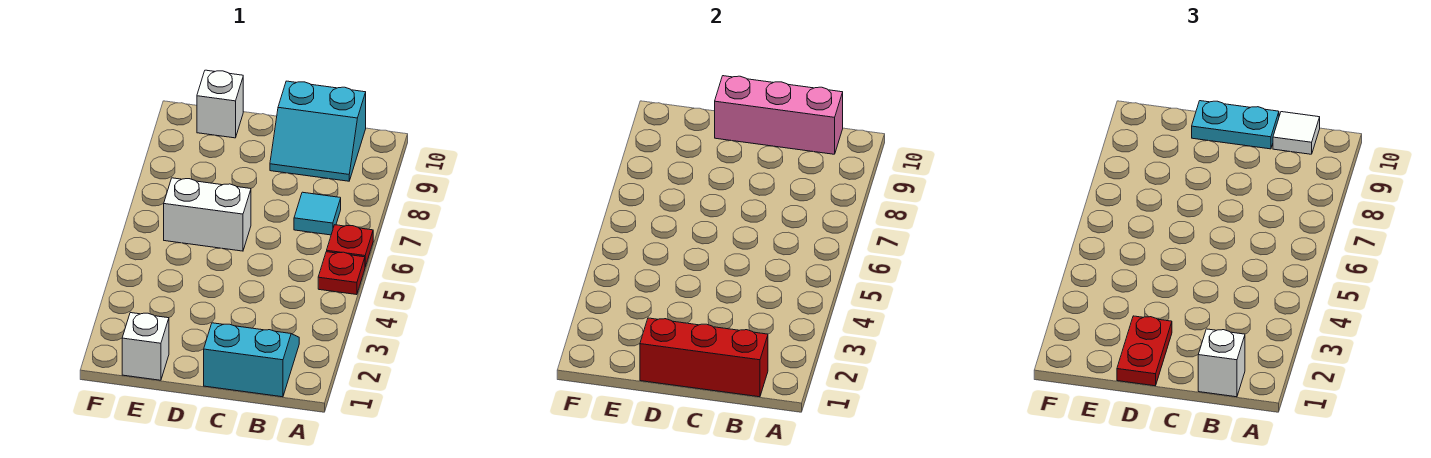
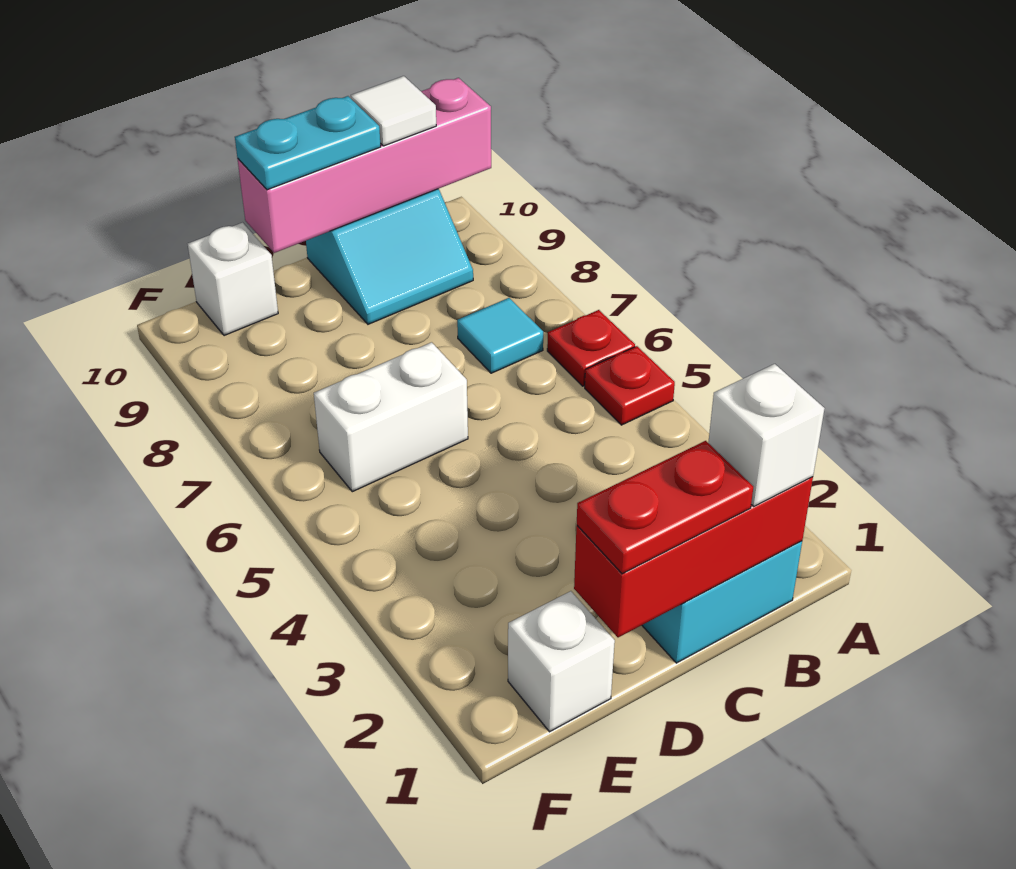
pink brick B10:D10 level 2 -> pink brick A10:D10 level 2
red plate D1:D2 level 3 -> red plate C1:D1 level 3

